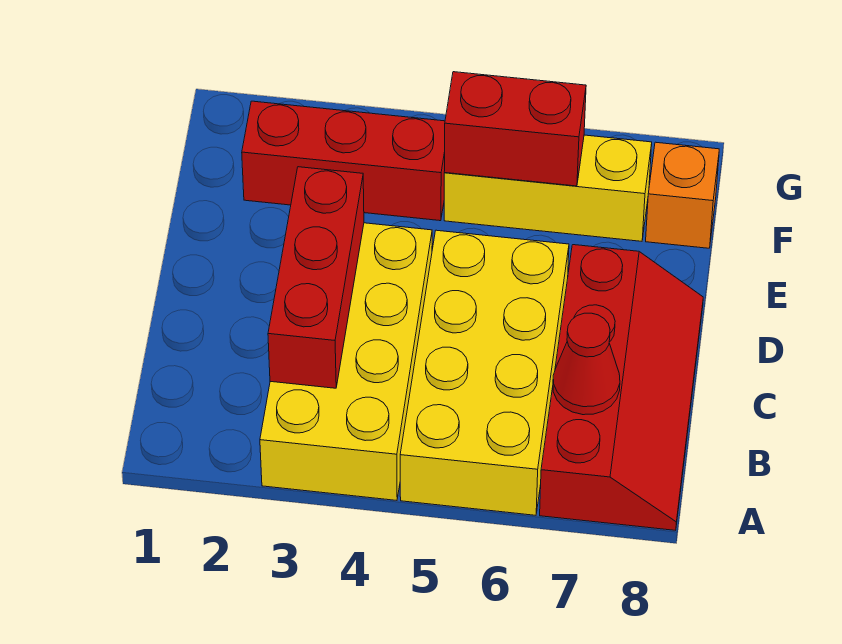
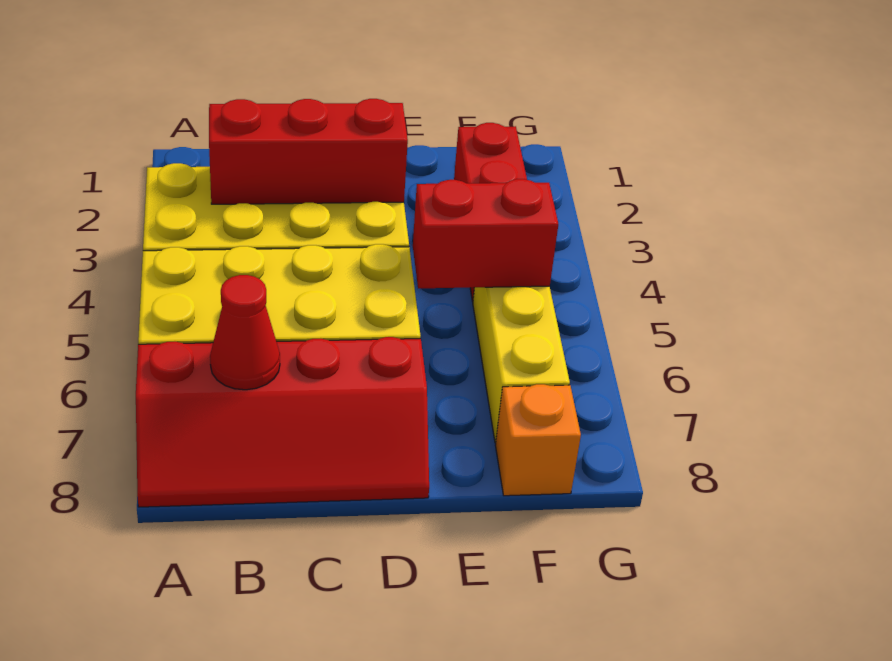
red brick F5:F6 level 2 -> red brick E5:F5 level 2

